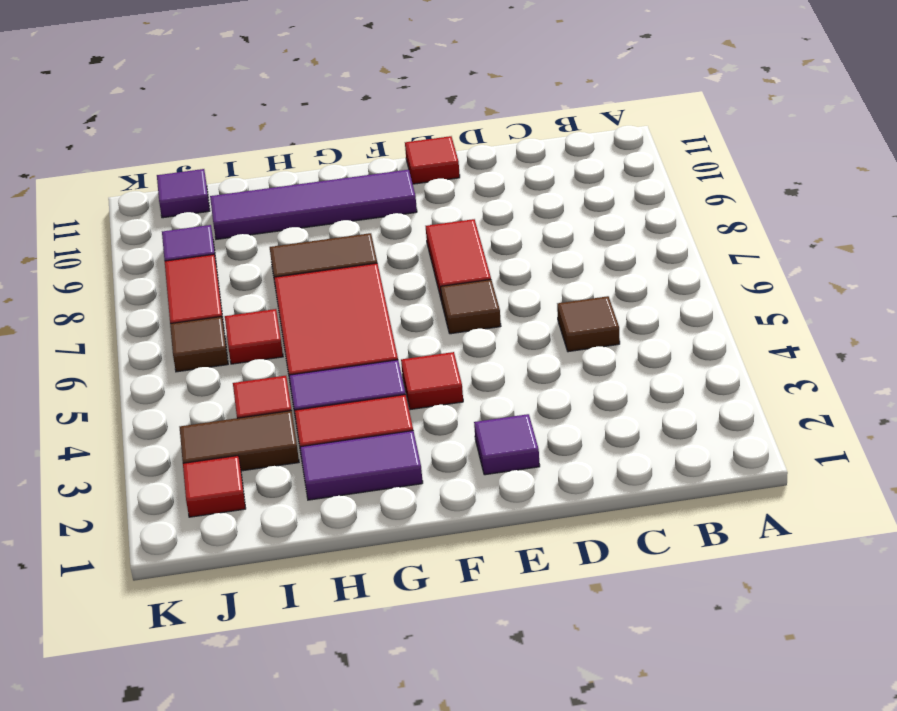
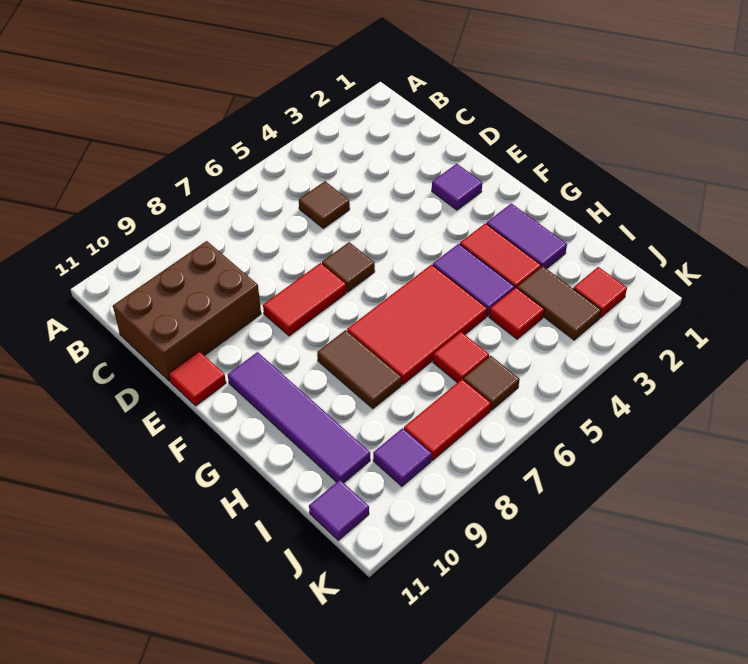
none -> brown brick C9:D11 level 1
red tile F4 level 1 -> none

